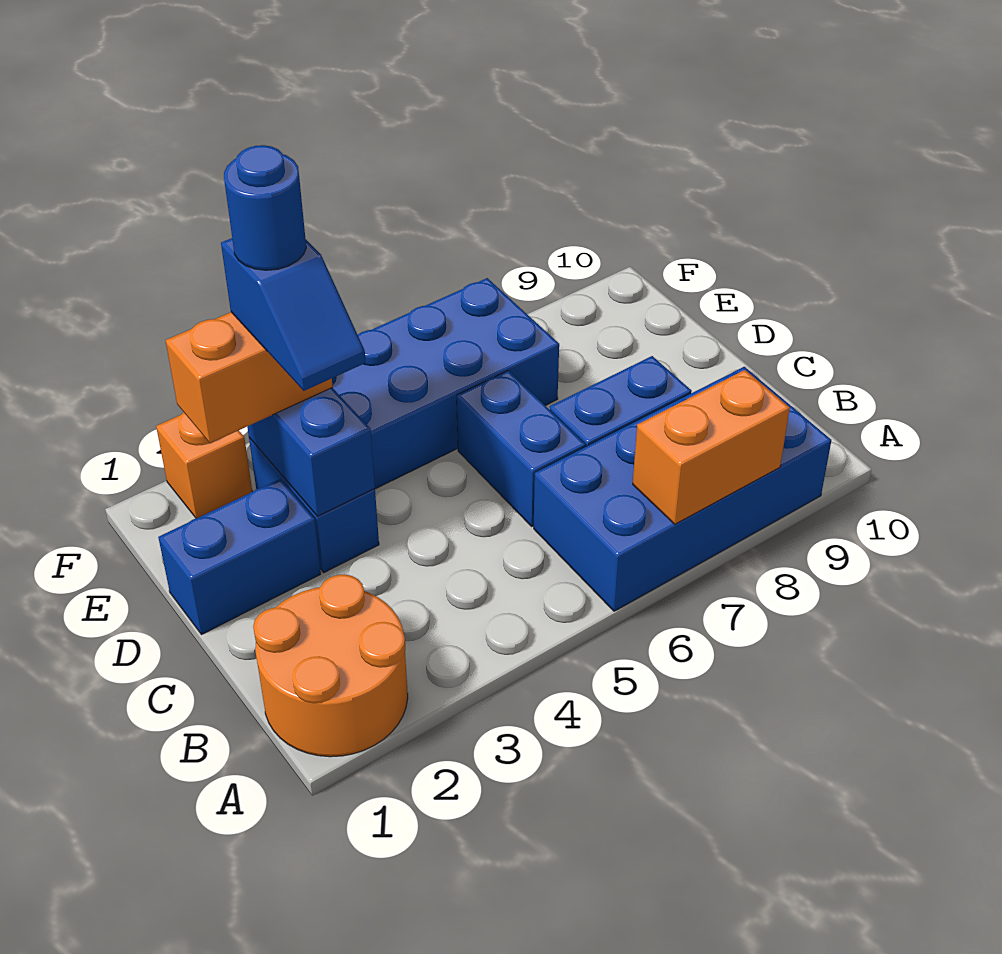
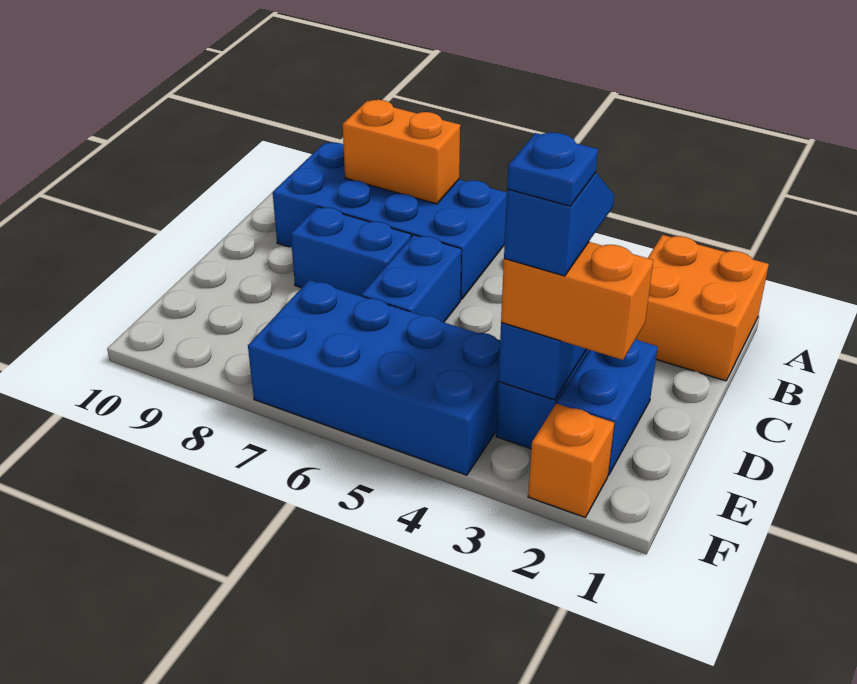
orange round brick A1:B2 level 1 -> orange brick A1:B2 level 1
blue brick D1:D2 level 1 -> blue brick D2:E2 level 1
blue round brick E3 level 5 -> blue plate E3 level 5

